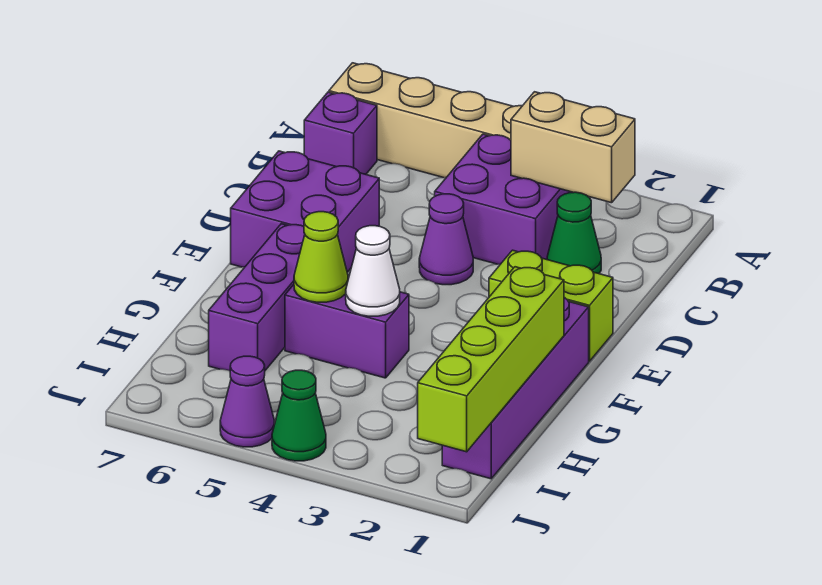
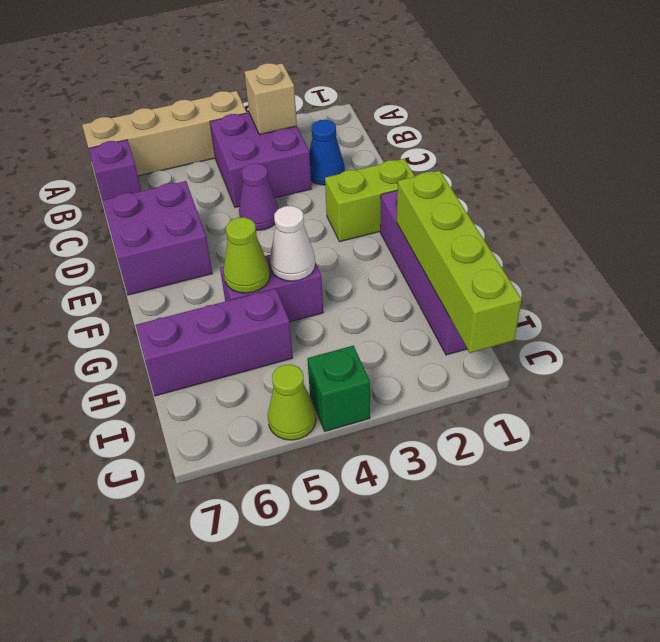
tan brick B2:B3 level 2 -> tan brick B3 level 2
green cone C2 level 1 -> blue cone C2 level 1
purple brick F6:H6 level 1 -> purple brick H5:H7 level 1
green cone J4 level 1 -> green brick J4 level 1
purple cone J5 level 1 -> lime cone J5 level 1

